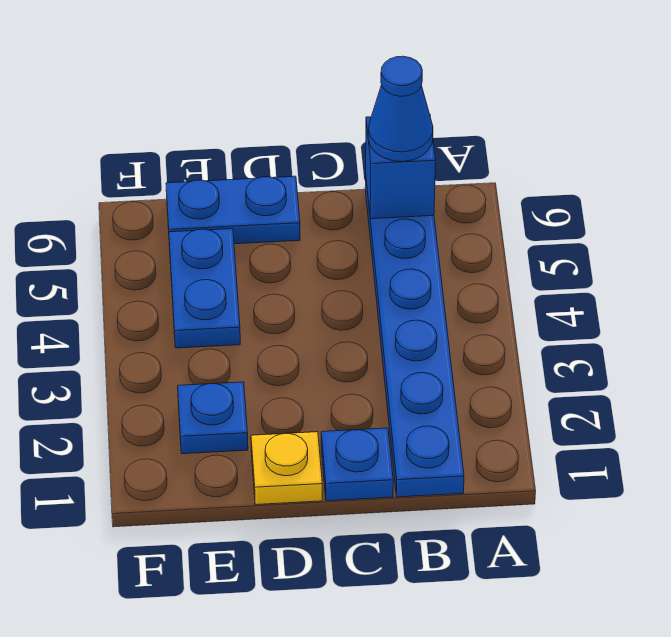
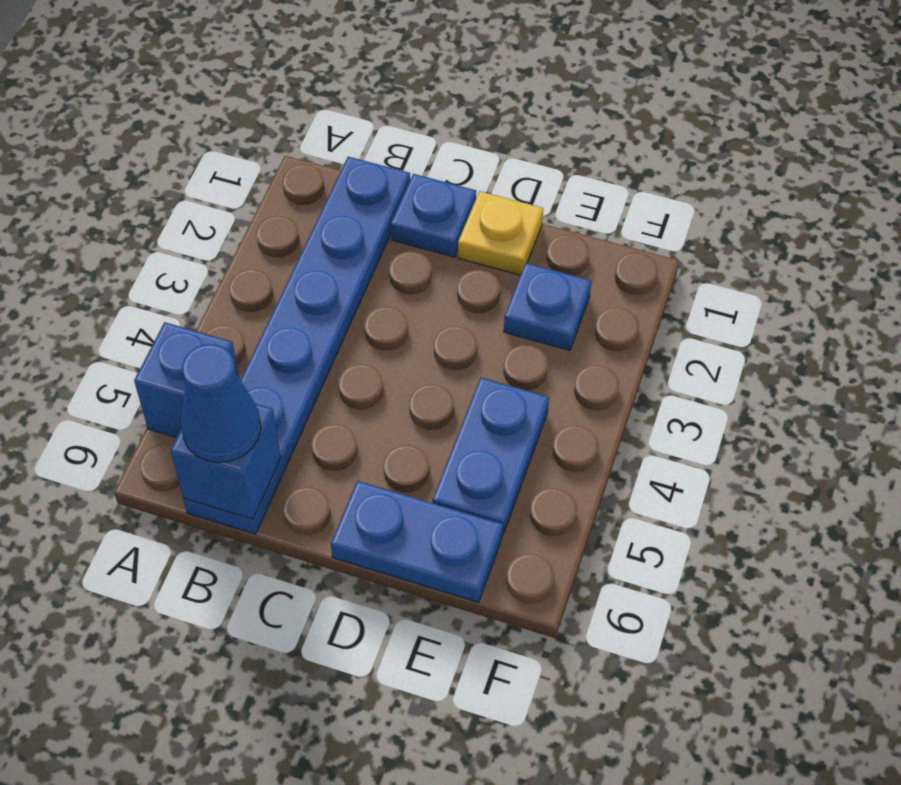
none -> blue brick A5 level 1

